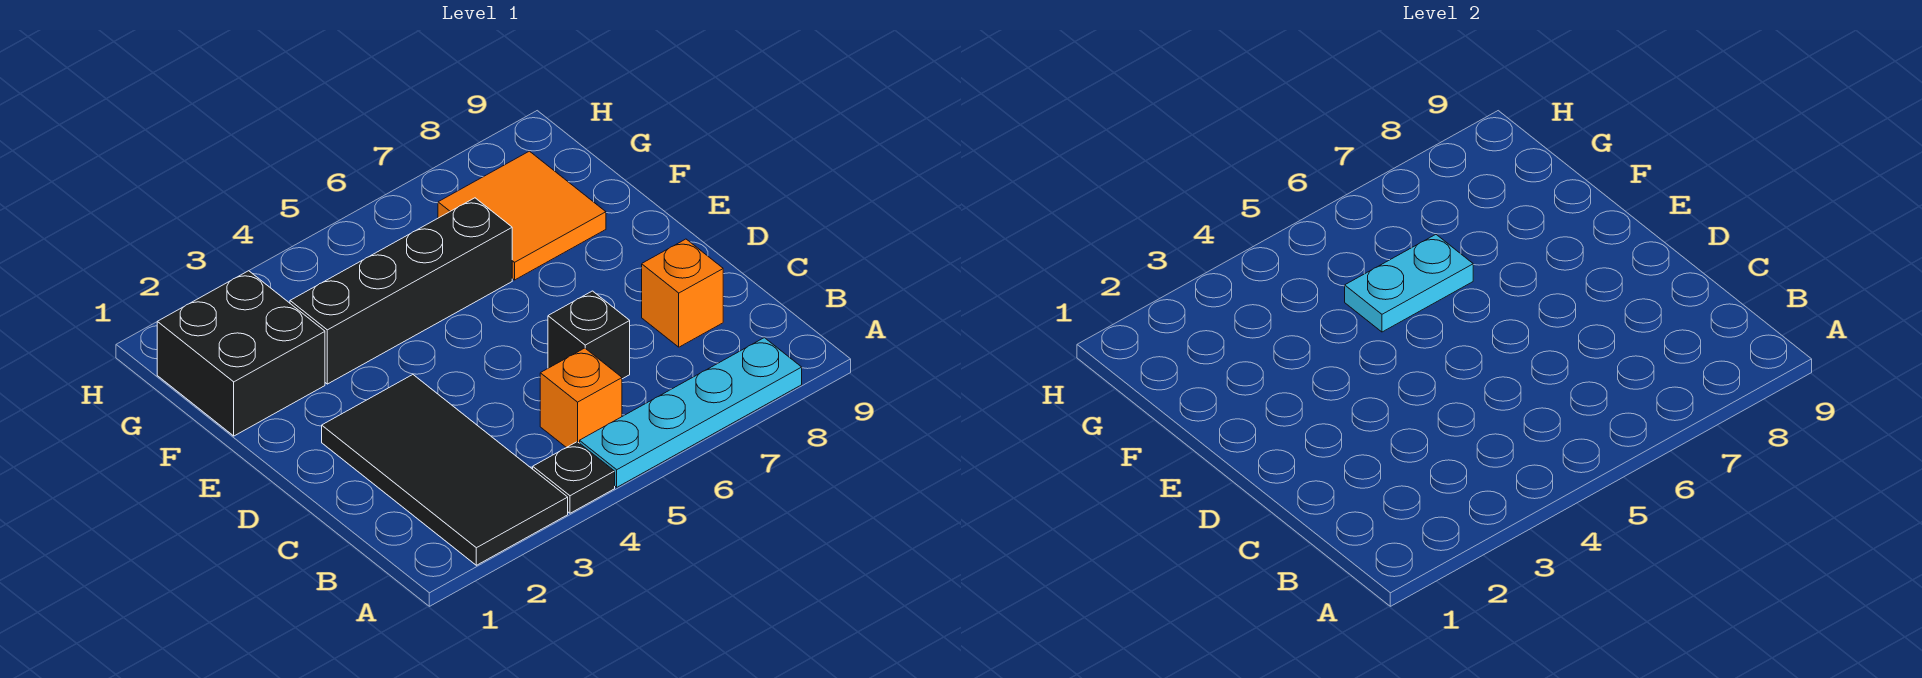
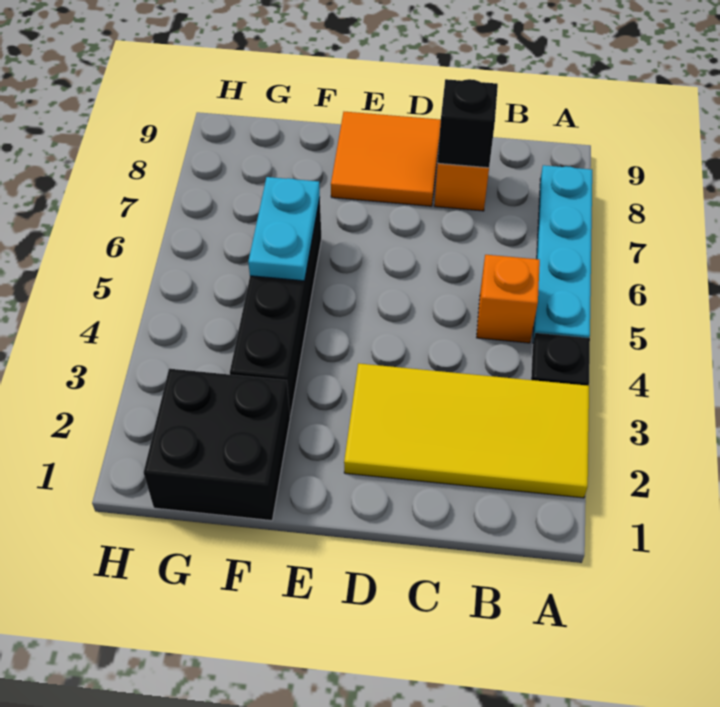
black tile A2:D3 level 1 -> yellow tile A2:D3 level 1
black brick C6 level 1 -> black brick C8 level 2
orange tile F7:G8 level 1 -> orange tile D8:E9 level 1

